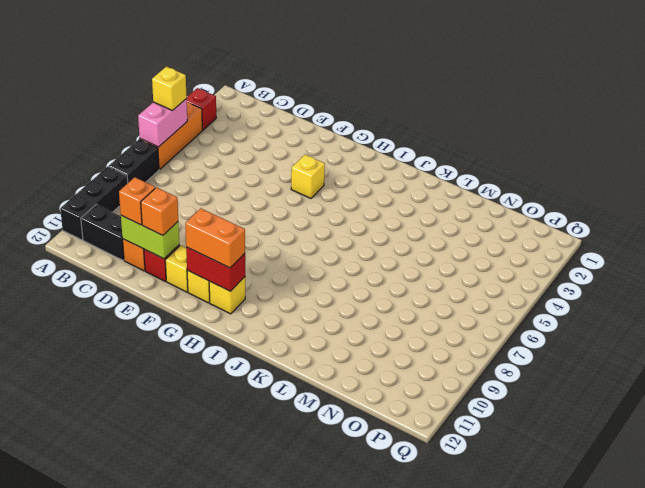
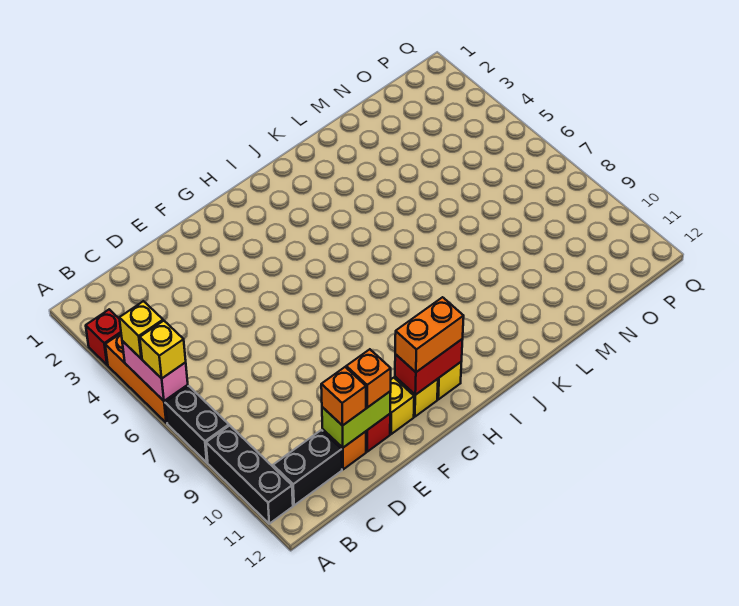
yellow brick G4 level 1 -> yellow brick A6 level 3

